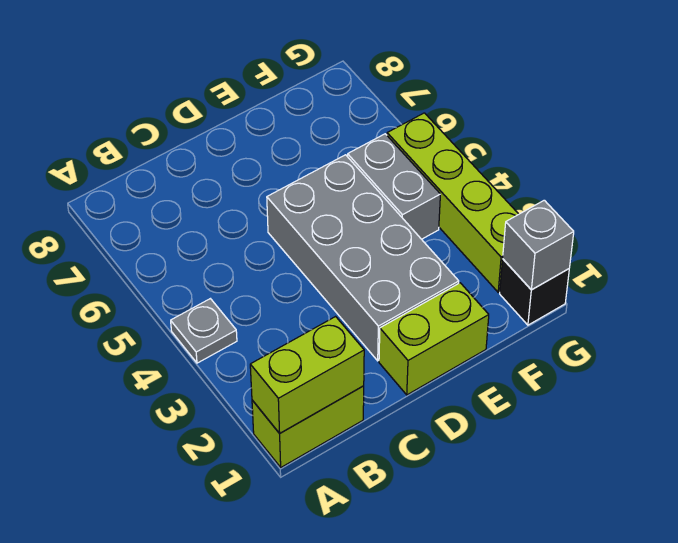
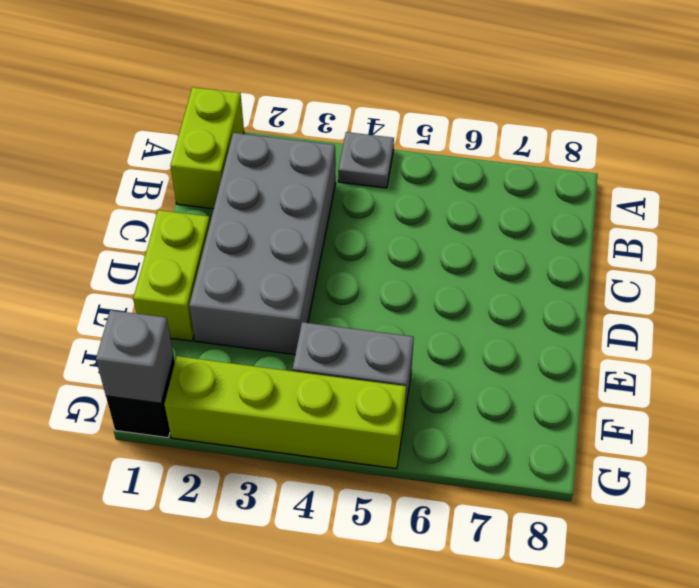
lime brick A1:B1 level 2 -> none
grey brick D2:E5 level 1 -> grey brick B2:E3 level 1

